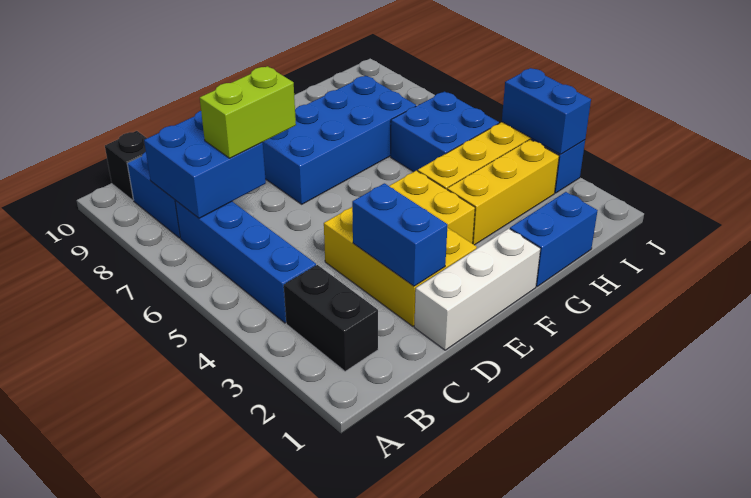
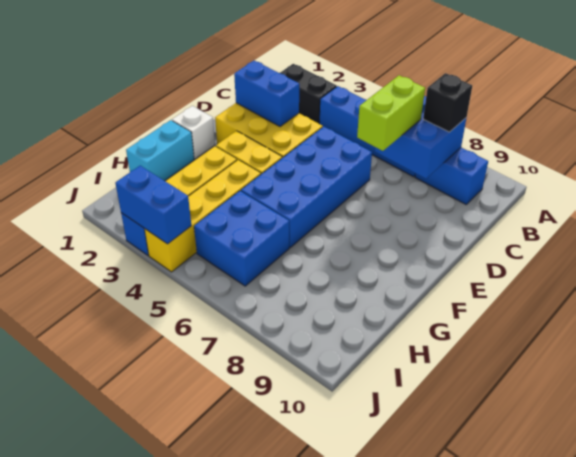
black brick B10 level 1 -> black brick B8 level 3
white brick D1:F1 level 1 -> white brick F1 level 1
blue brick E7:H8 level 1 -> blue brick D5:G6 level 1
blue brick G1:H1 level 1 -> cyan brick G1:H1 level 1

